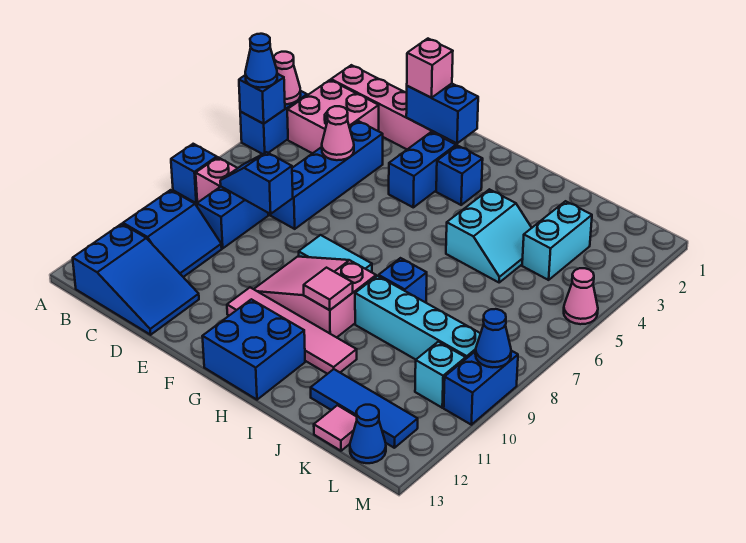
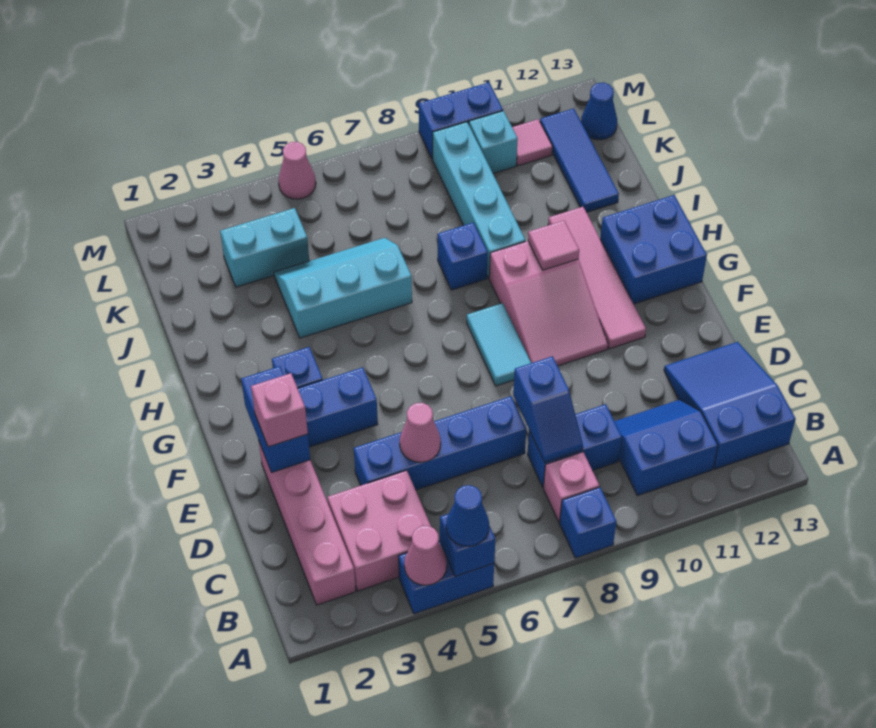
cyan slope I4:J5 level 1 top I -> cyan slope I4:J6 level 1 top I
pink tile K13 level 1 -> pink tile L11 level 1
blue cone M9 level 2 -> none

